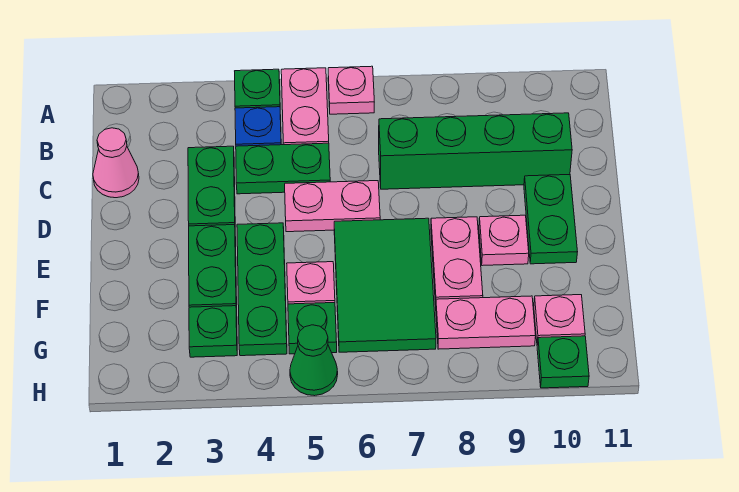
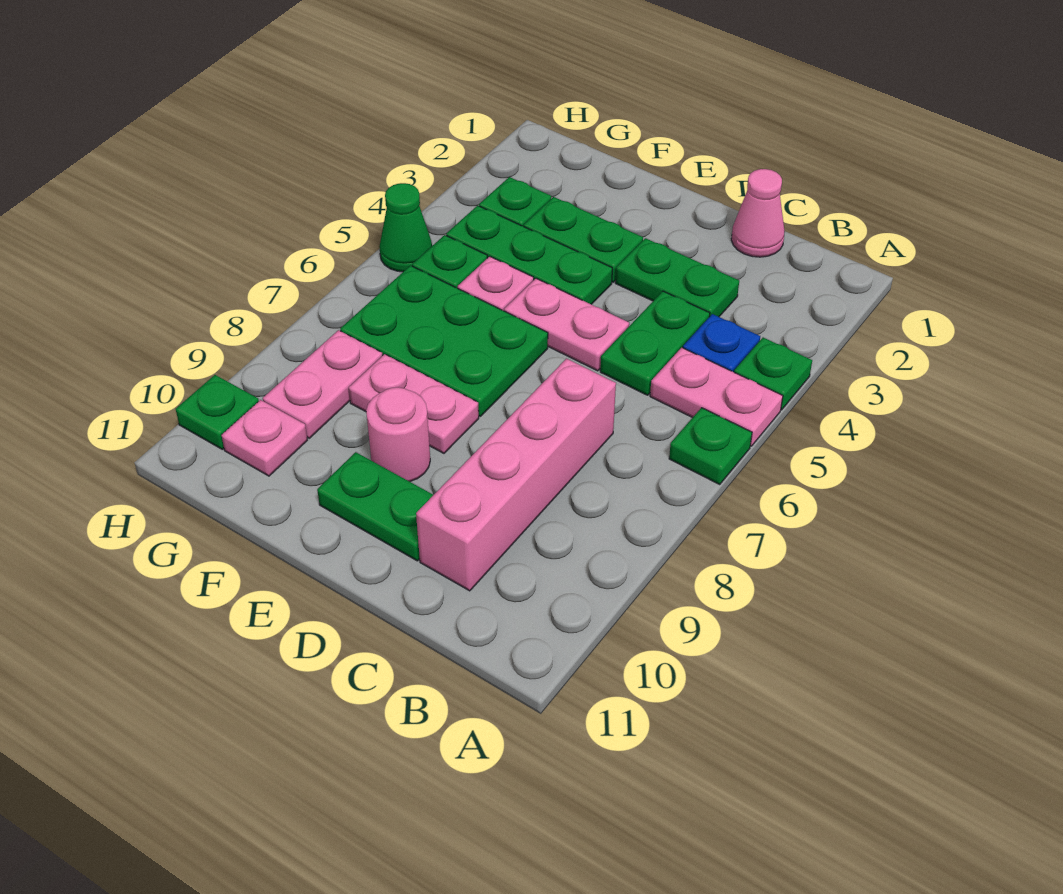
pink plate A6 level 1 -> green plate A6 level 1
green brick C7:C10 level 1 -> pink brick C7:C10 level 1
pink plate D5:D6 level 1 -> pink plate D5:E5 level 1
green tile E6:G7 level 1 -> green plate E6:G7 level 1
pink plate E9 level 1 -> pink round brick E9 level 1

